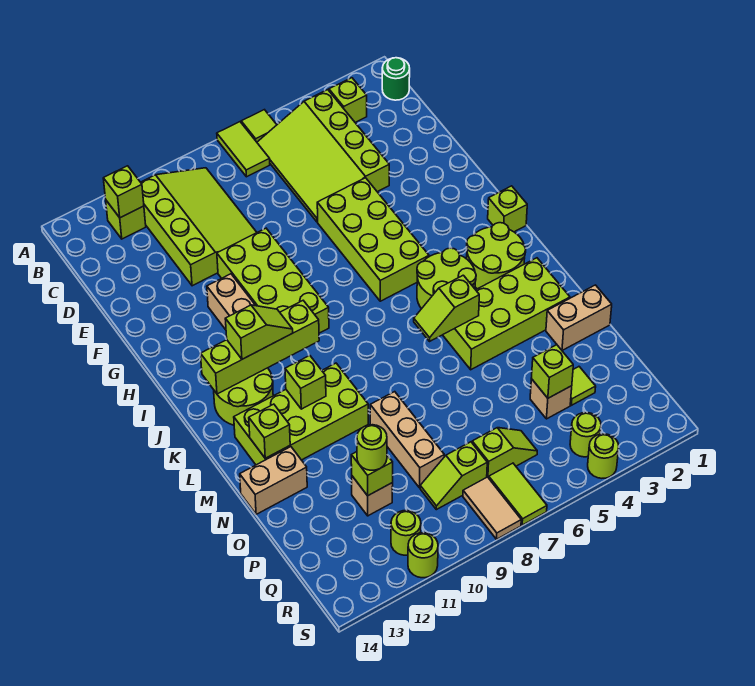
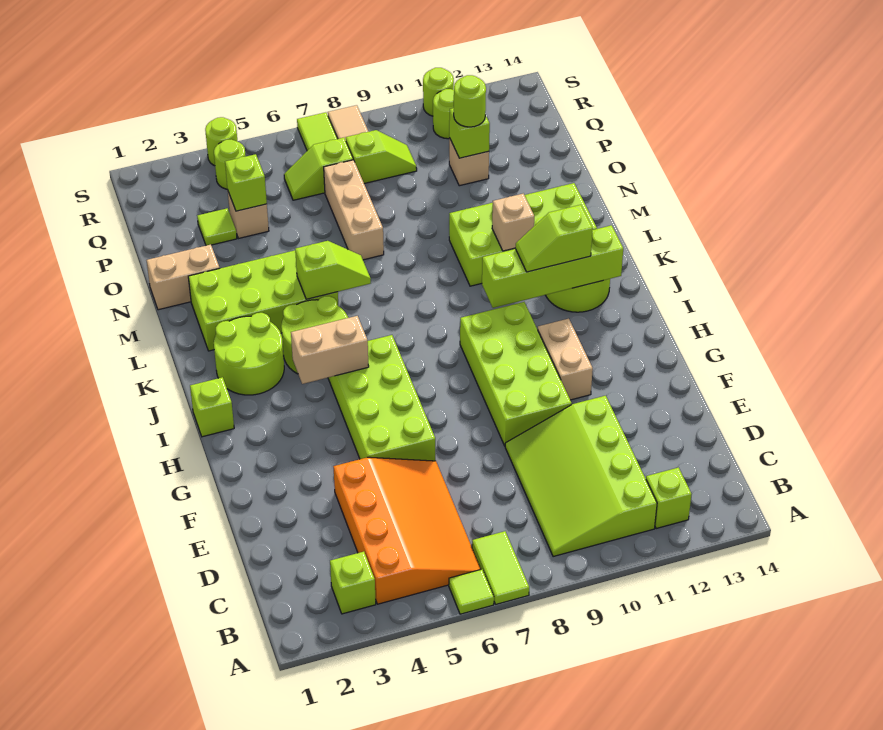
green round brick B1 level 1 -> none
lime slope B4:E6 level 1 top 4 -> orange slope B4:E6 level 1 top 4
lime brick B12 level 2 -> none
lime brick L11 level 2 -> tan brick L11 level 2
lime brick M13 level 2 -> none
tan brick N9:P9 level 1 -> tan brick N7:P7 level 1
tan brick N13:N14 level 1 -> tan brick I4:I5 level 2

